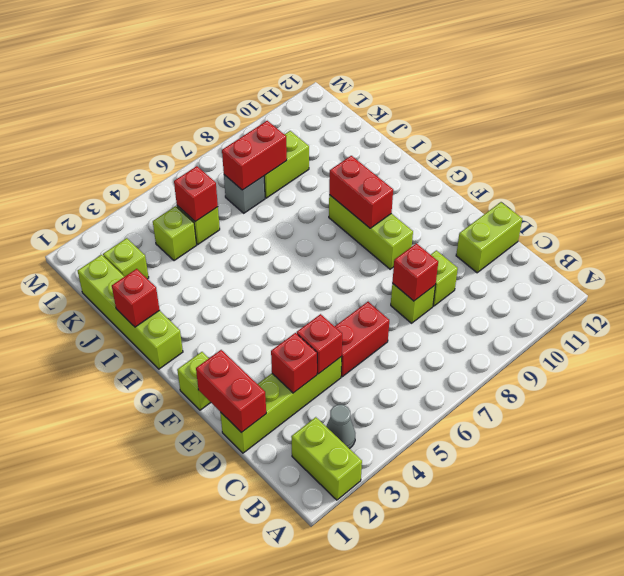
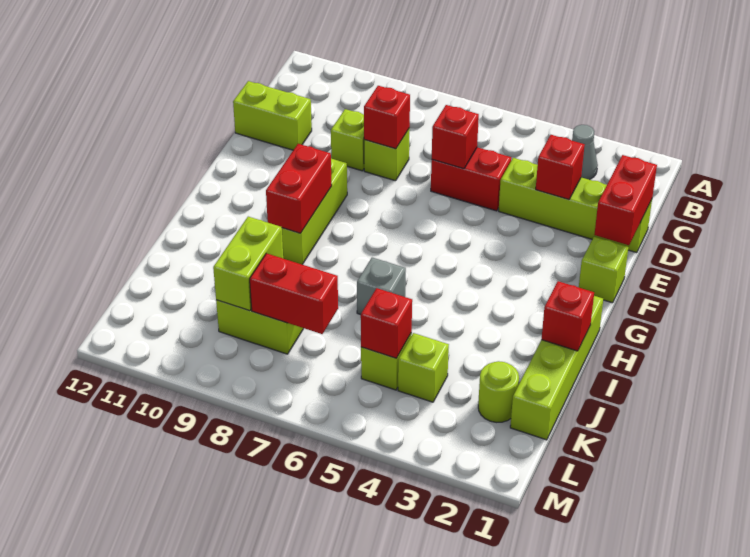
lime brick A2:B2 level 1 -> lime brick J9:K9 level 2
red brick D4 level 2 -> red brick D6 level 2
lime brick K2 level 1 -> lime round brick K2 level 1
grey brick K7 level 1 -> grey brick I6 level 1

